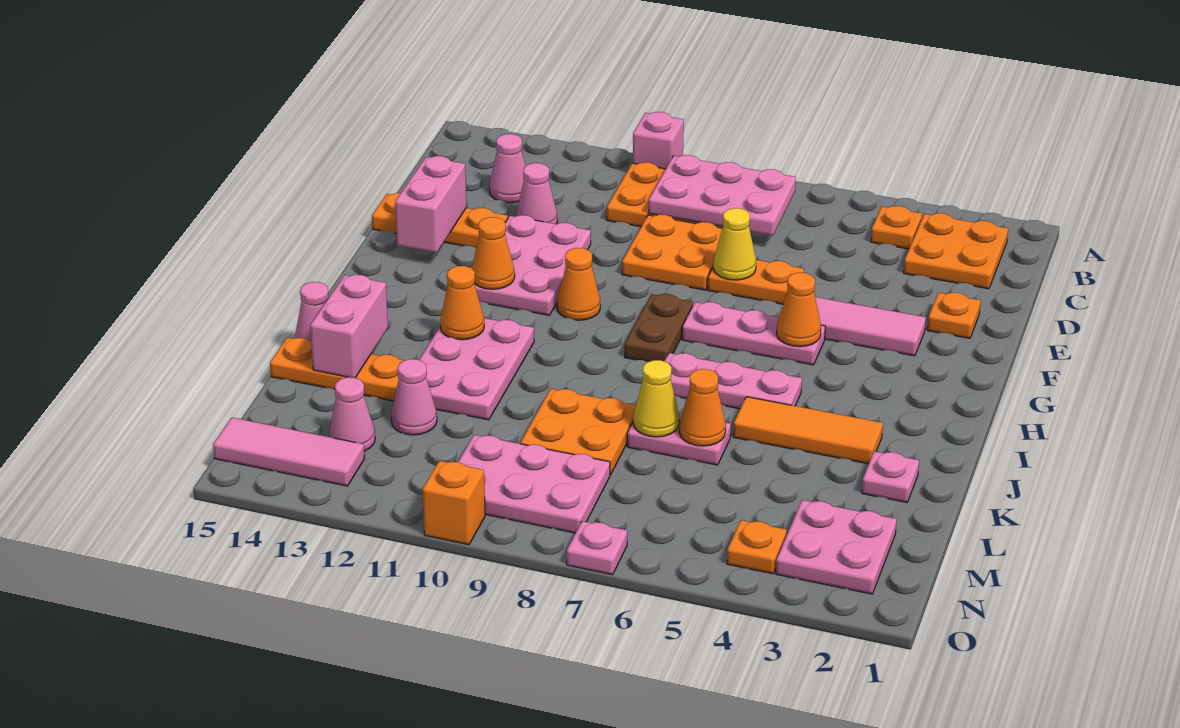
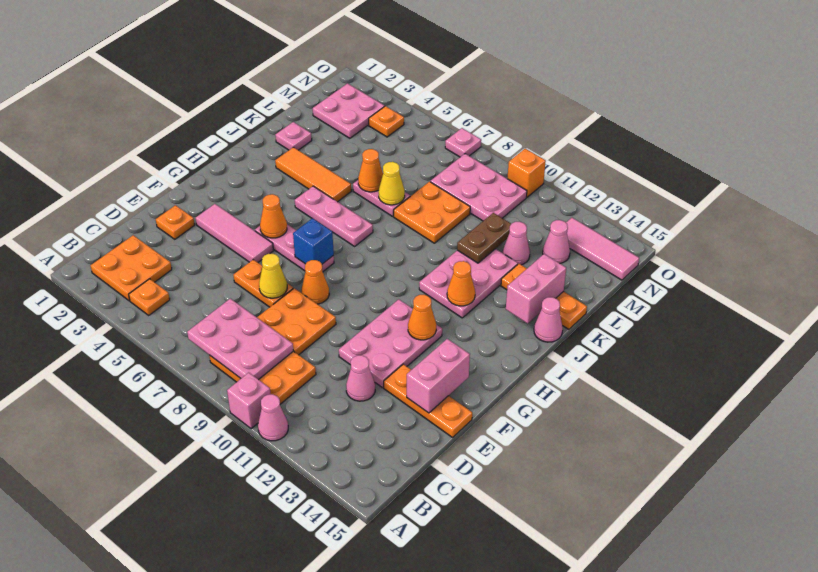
pink cone C13 level 1 -> pink cone A11 level 1
none -> blue brick G7 level 2
brown plate G8:H8 level 1 -> brown plate K11:L11 level 2
orange cone G10 level 1 -> orange cone F8 level 1

